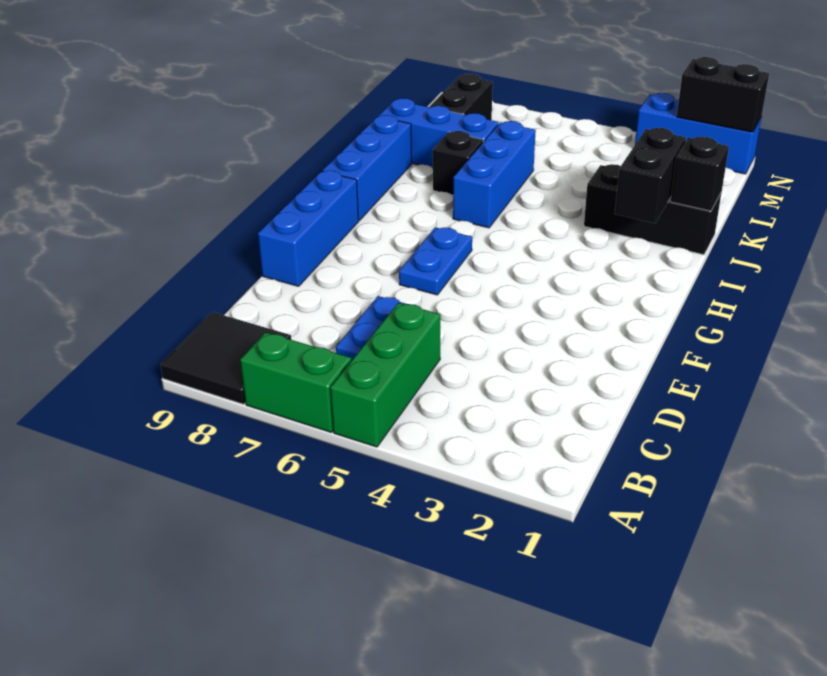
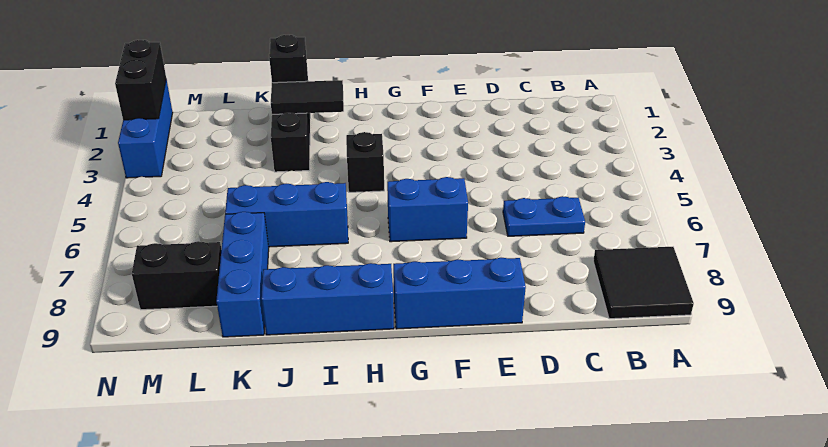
green brick A5:C5 level 1 -> none
green brick A6:A7 level 1 -> none
blue plate F6:G6 level 1 -> blue brick F6:G6 level 1
black brick I2:J2 level 2 -> black tile I2:J2 level 2
black brick J7 level 1 -> black brick H4 level 1

